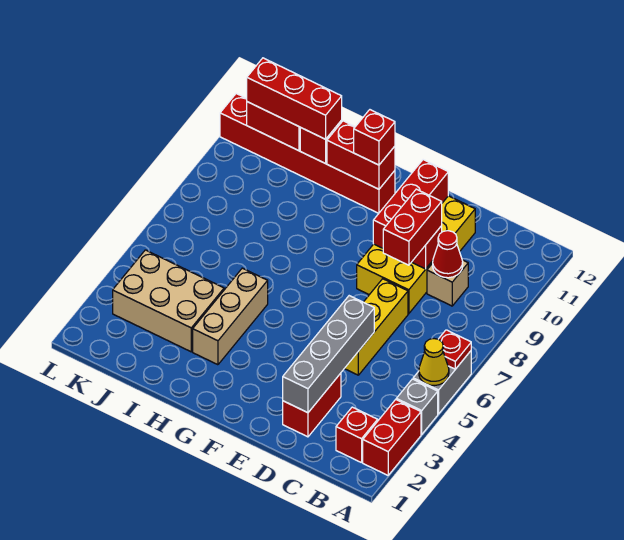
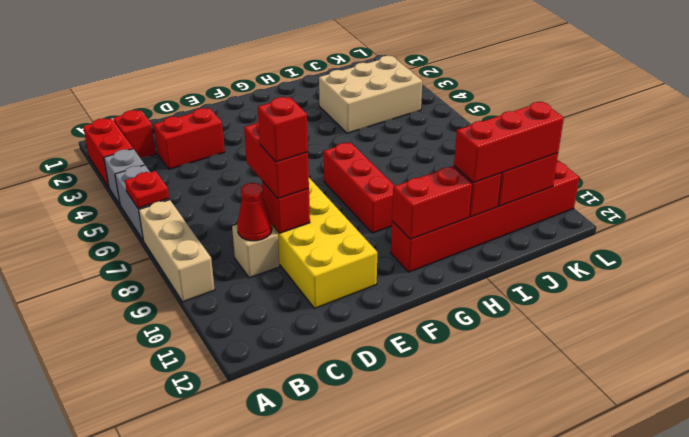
yellow cone A5 level 2 -> none
red brick D2:D3 level 1 -> red brick C3:D3 level 1
grey brick D2:D5 level 2 -> none
yellow brick D5:D7 level 1 -> none
red brick E9:E11 level 2 -> red brick G7:G9 level 1
red brick G11 level 3 -> red brick D9 level 4
tan brick H3:H5 level 1 -> tan brick A7:A9 level 1

